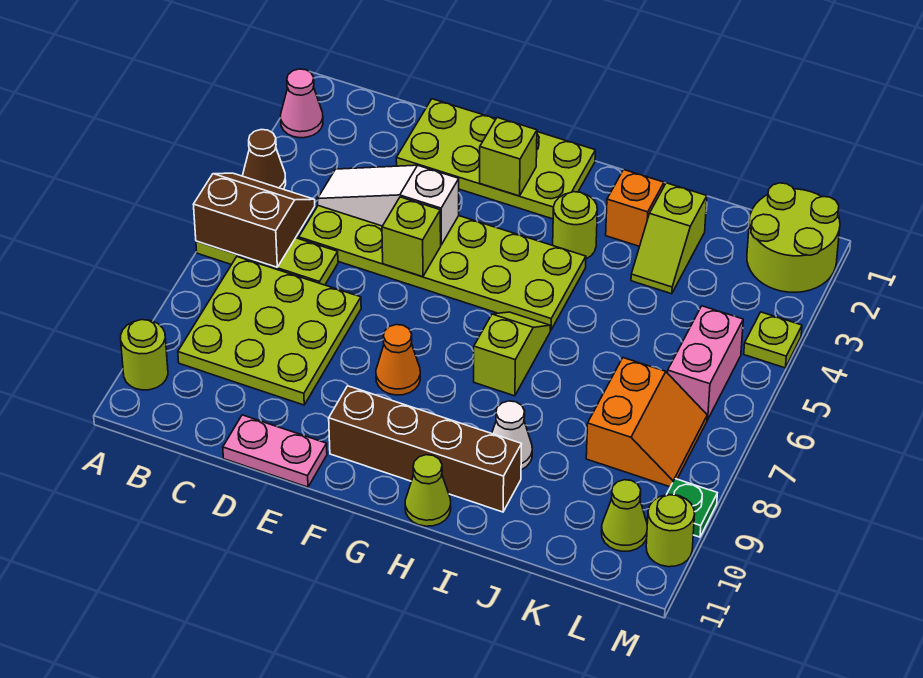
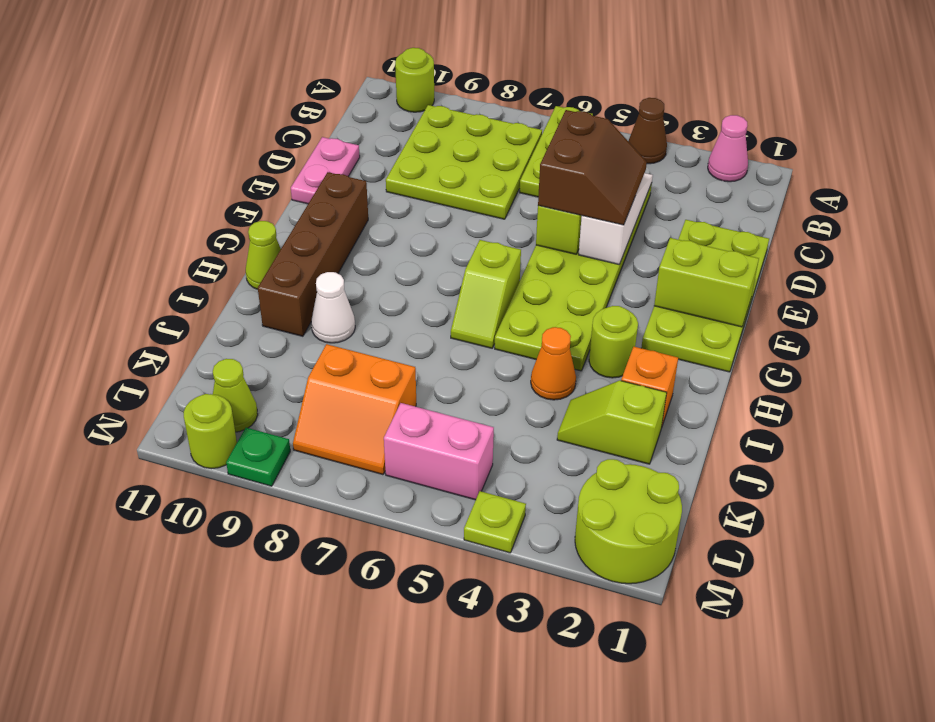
brown slope A5:B6 level 2 top 6 -> brown slope D4:E5 level 3 top 5
lime brick F2 level 2 -> lime brick F1:F2 level 2
orange cone F8 level 1 -> orange cone I4 level 1
lime slope H6:H7 level 1 top 7 -> lime slope G6:H6 level 1 top G

